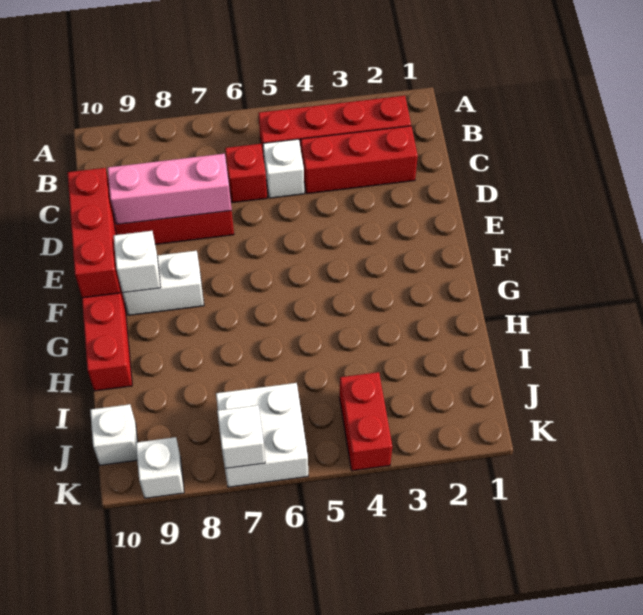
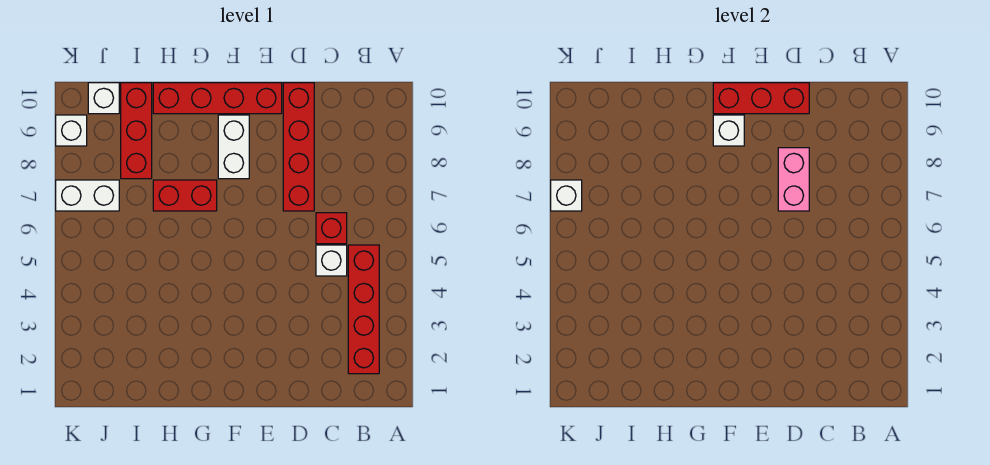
red brick C2:C4 level 1 -> red brick I8:I10 level 1
pink brick D7:D9 level 2 -> pink brick D7:D8 level 2
red brick J4:K4 level 1 -> red brick G7:H7 level 1
white brick J6:K7 level 1 -> white brick J7:K7 level 1

